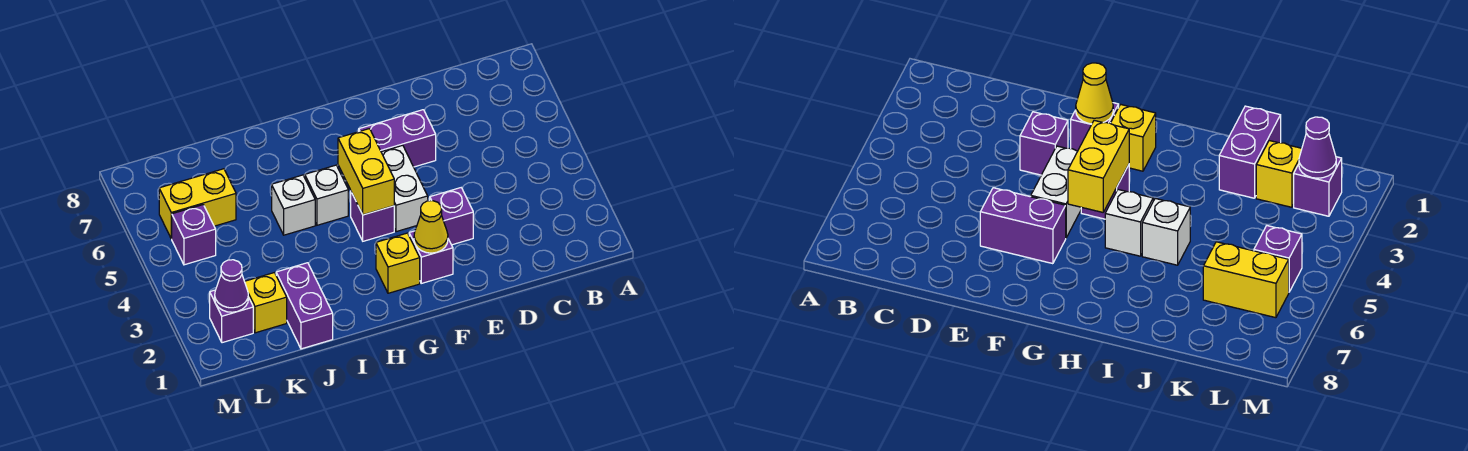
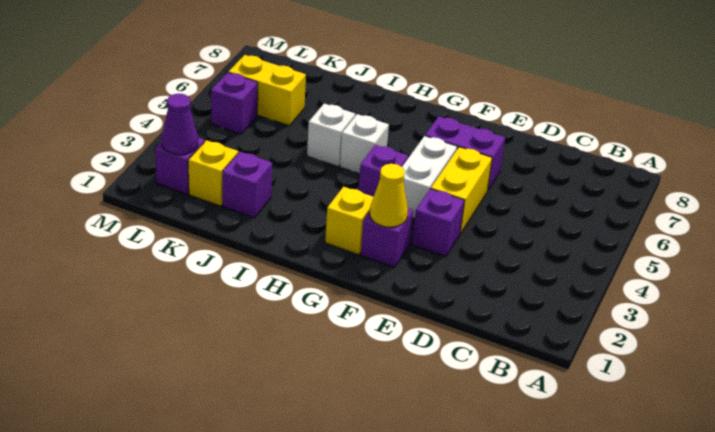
yellow brick G4:G5 level 2 -> yellow brick E4:E5 level 1
purple brick J1:J2 level 1 -> purple brick J2 level 1

